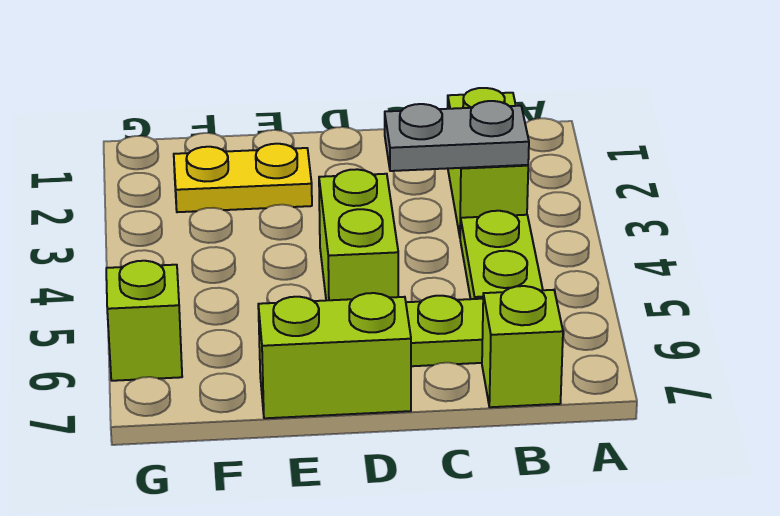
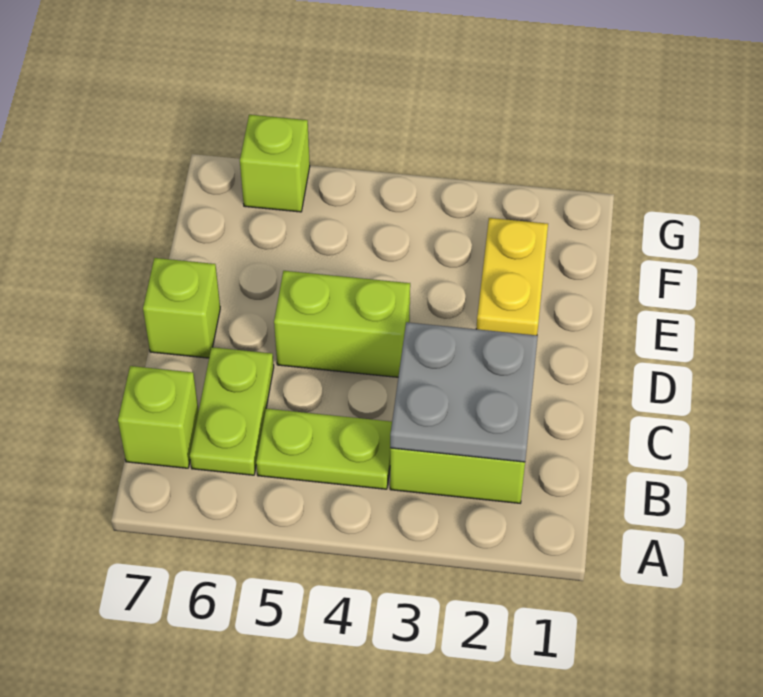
grey plate B3:C3 level 2 -> grey plate B2:C3 level 2
lime brick D7:E7 level 1 -> lime brick D7 level 1

